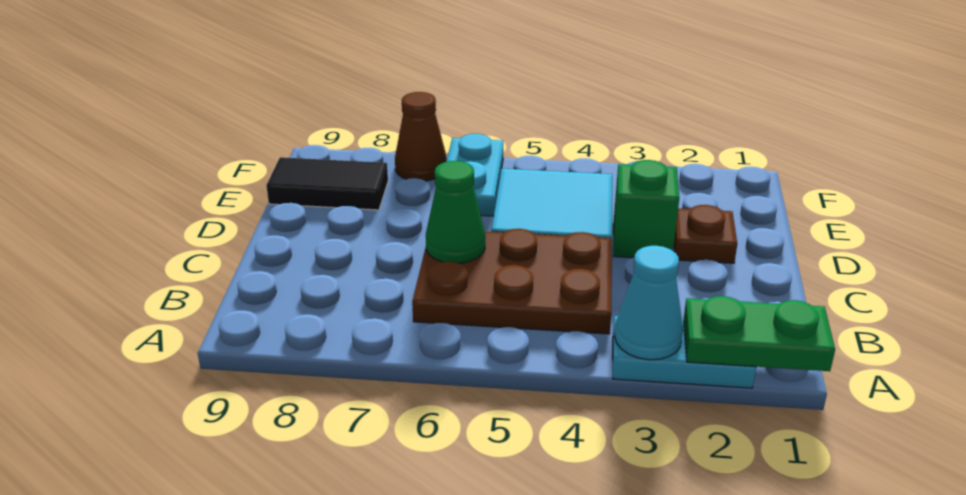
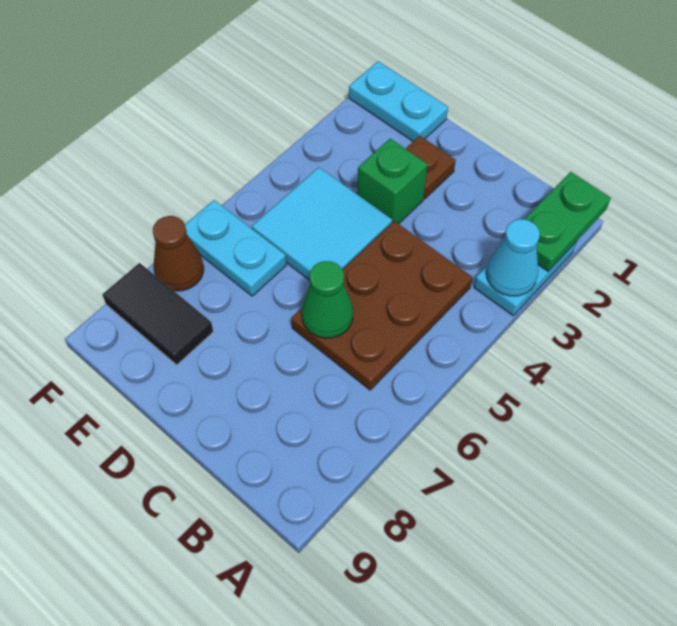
none -> cyan plate E1:F1 level 1
black tile E8:E9 level 1 -> black tile E8:F8 level 1

